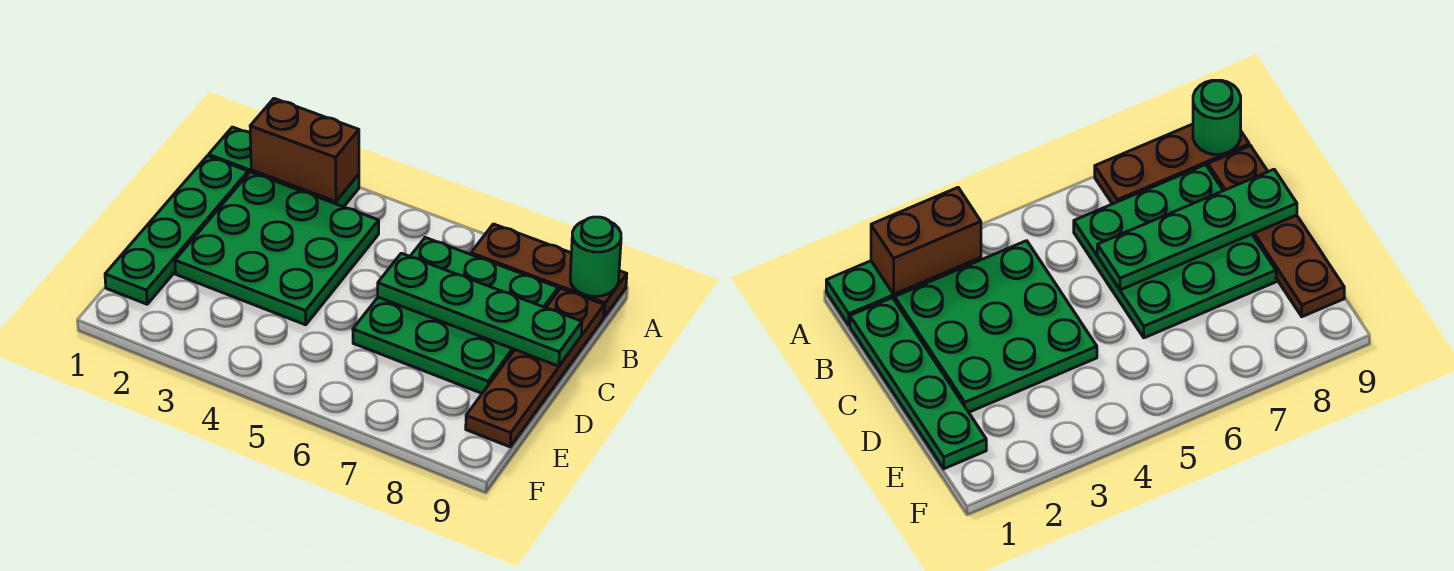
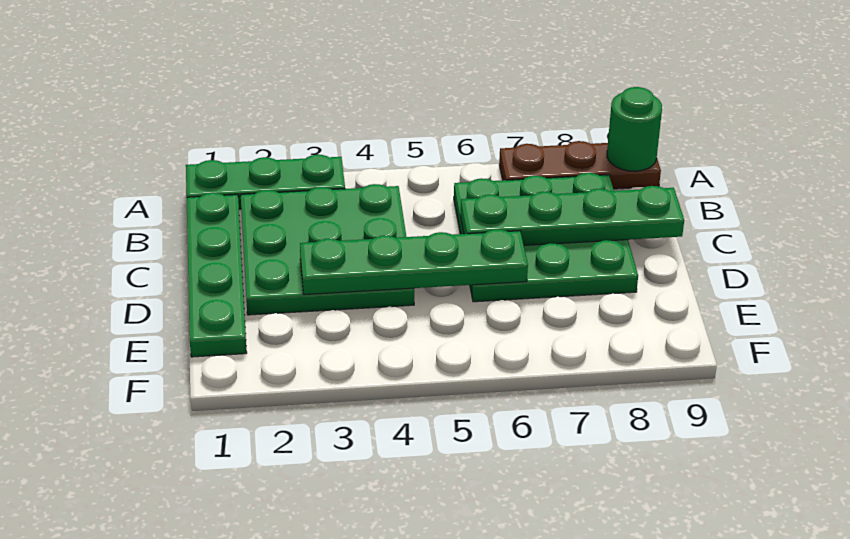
brown brick A2:A3 level 2 -> none
brown plate B9:E9 level 1 -> none
none -> green plate D3:D6 level 2

